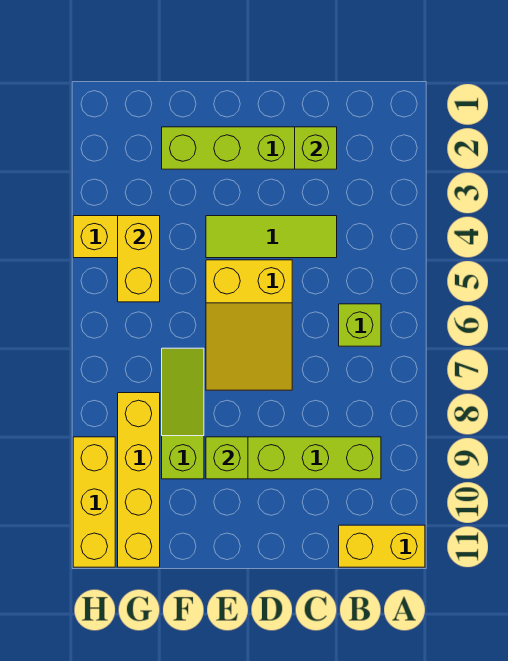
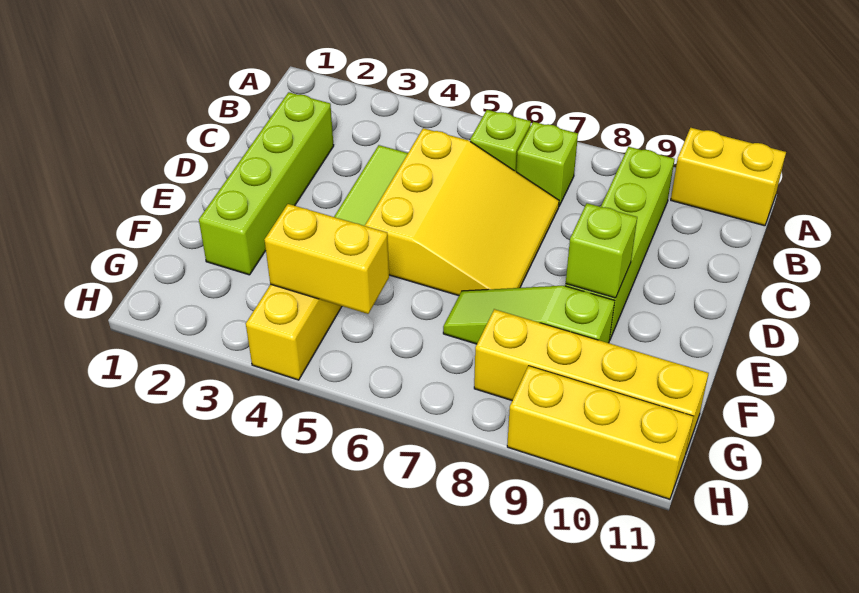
yellow brick A11:B11 level 1 -> yellow brick A10:A11 level 1
lime brick C2 level 2 -> lime brick B7 level 1
yellow slope D5:E7 level 1 top 5 -> yellow slope C5:E7 level 1 top 5

